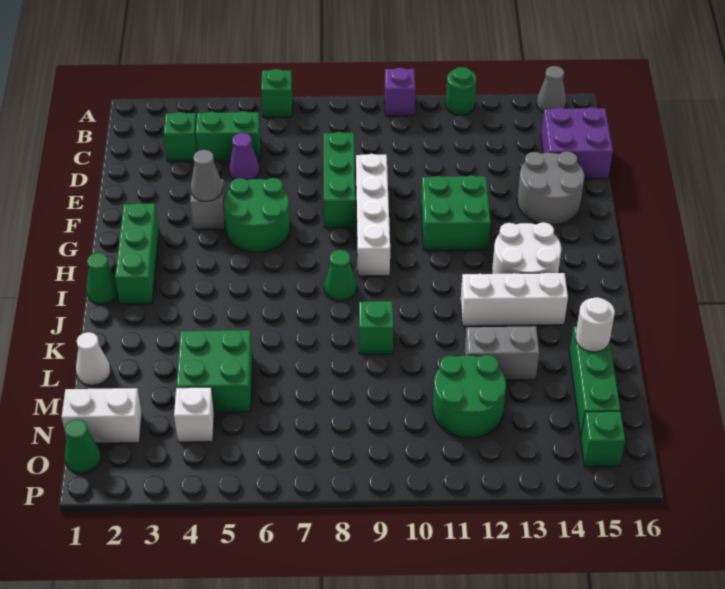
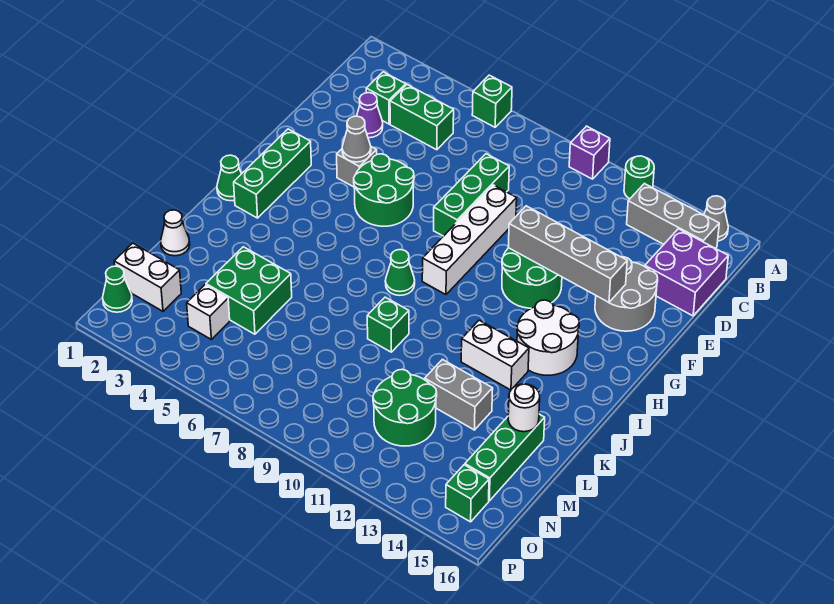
none -> grey brick B13:B15 level 1
purple cone D5 level 1 -> purple cone D3 level 1
green brick F11:G12 level 1 -> green round brick F11:G12 level 1
none -> grey brick F11:F14 level 2
white brick J12:J14 level 1 -> white brick J12:J13 level 1

